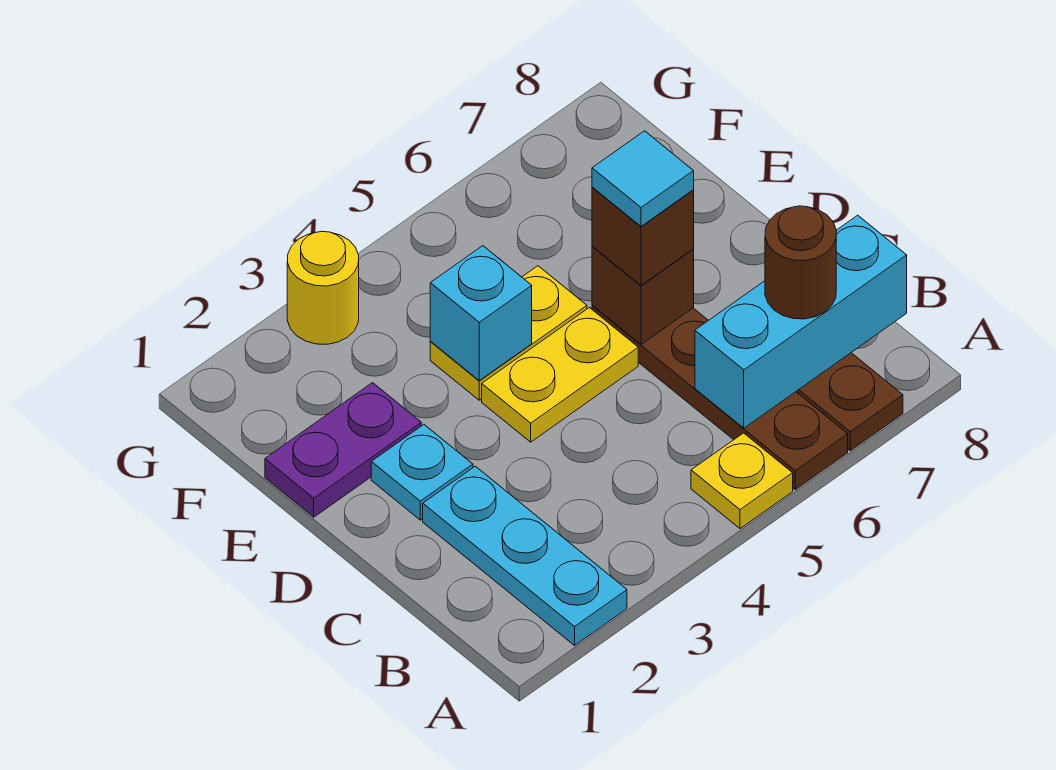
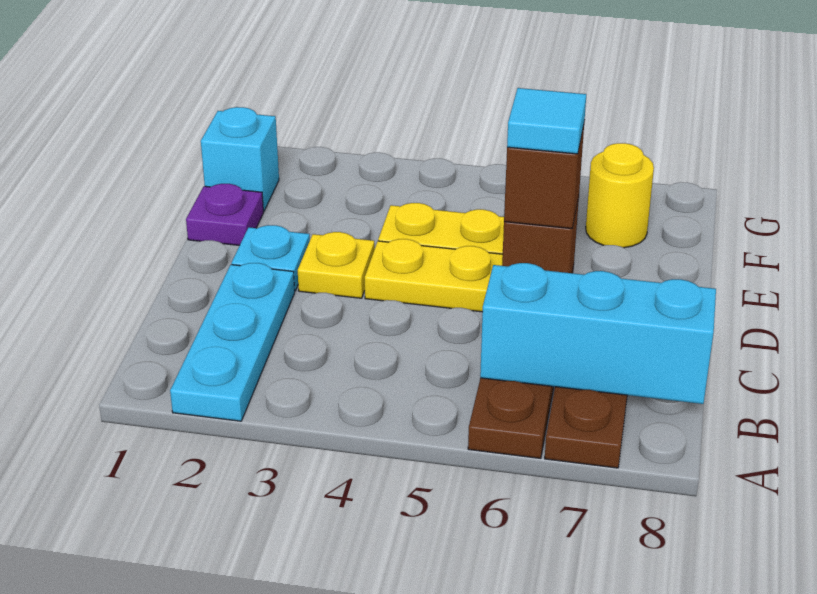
yellow plate A5 level 1 -> yellow plate D3 level 1
brown round brick B7 level 3 -> none
purple plate E1:E2 level 1 -> purple plate E1 level 1
cyan brick E4 level 2 -> cyan brick F1 level 1
yellow round brick G3 level 1 -> yellow round brick F7 level 1

